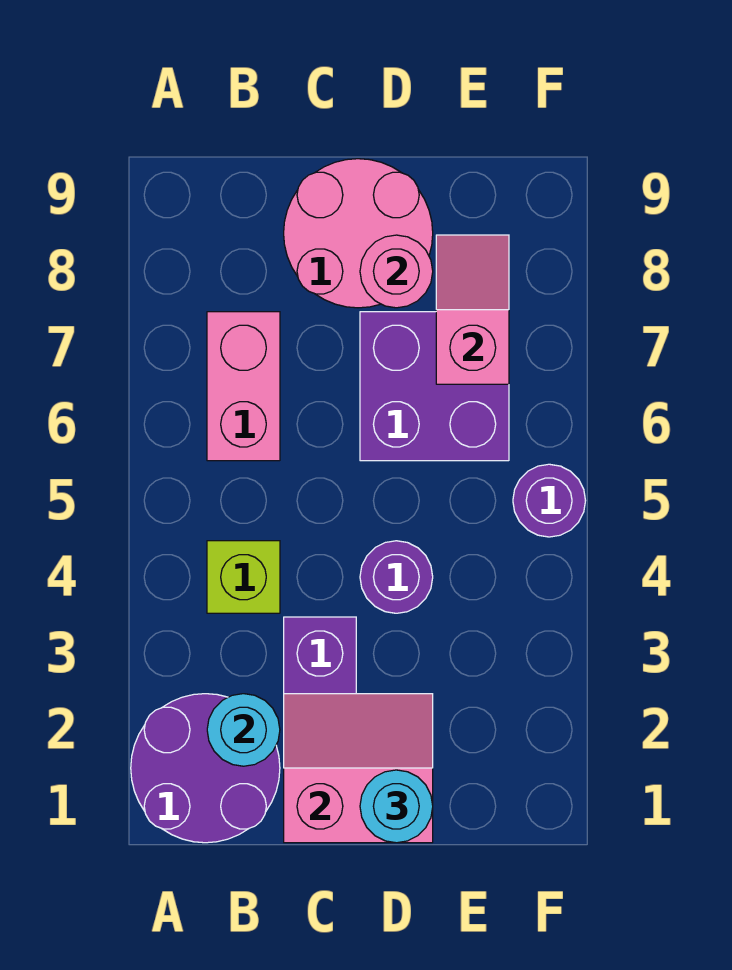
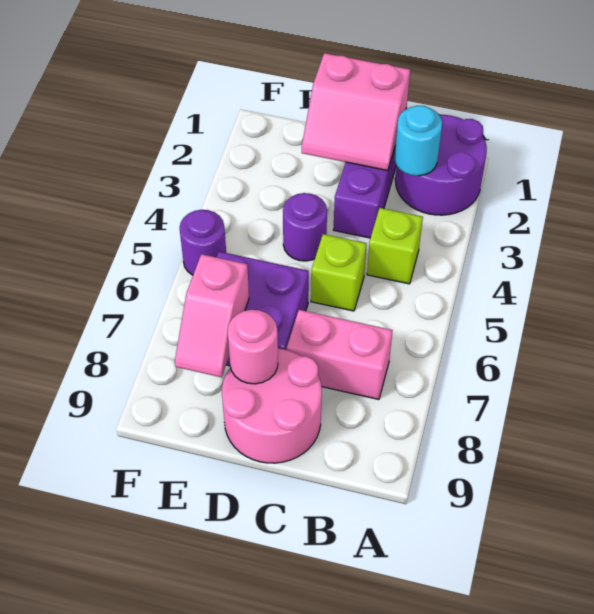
pink brick B6:B7 level 1 -> pink brick B7:C7 level 1
none -> lime brick C5 level 1
cyan round brick D1 level 3 -> none

